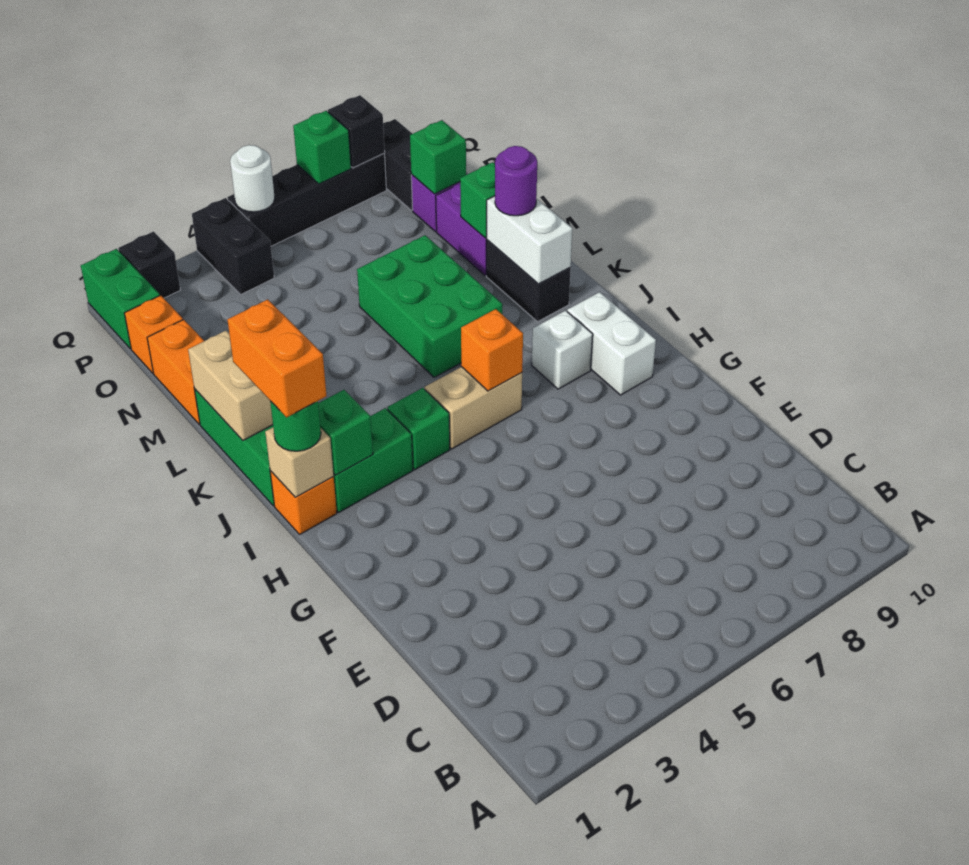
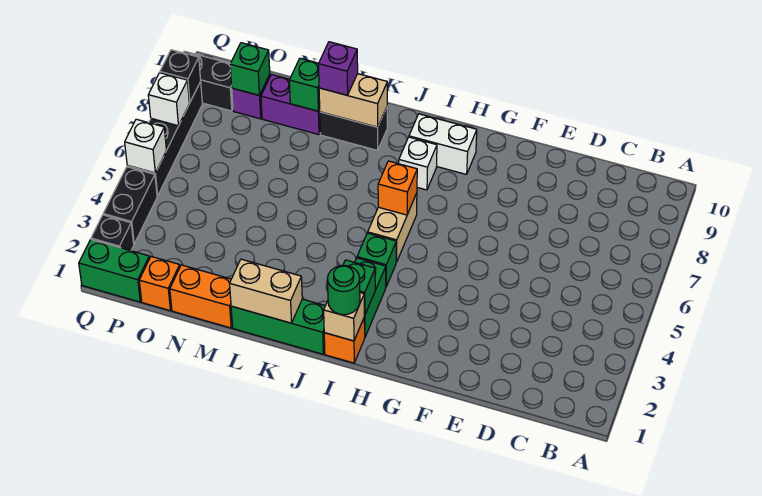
orange brick I1:J1 level 4 -> none
green brick K6:M7 level 1 -> none
white brick K9:L9 level 2 -> tan brick K9:L9 level 2
purple round brick L9 level 3 -> purple brick L9 level 3
black brick P4:Q4 level 1 -> black brick Q3:Q4 level 1
white round brick Q5 level 2 -> white brick Q5 level 2
green brick Q7 level 2 -> white brick Q7 level 2

